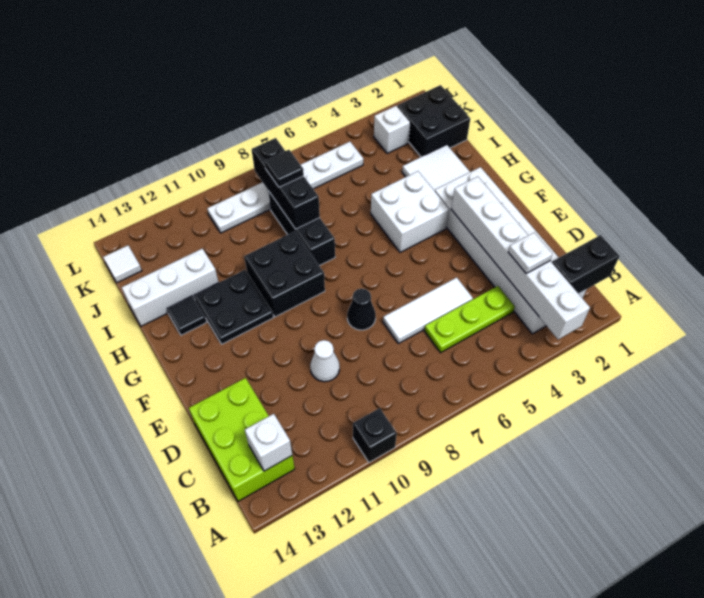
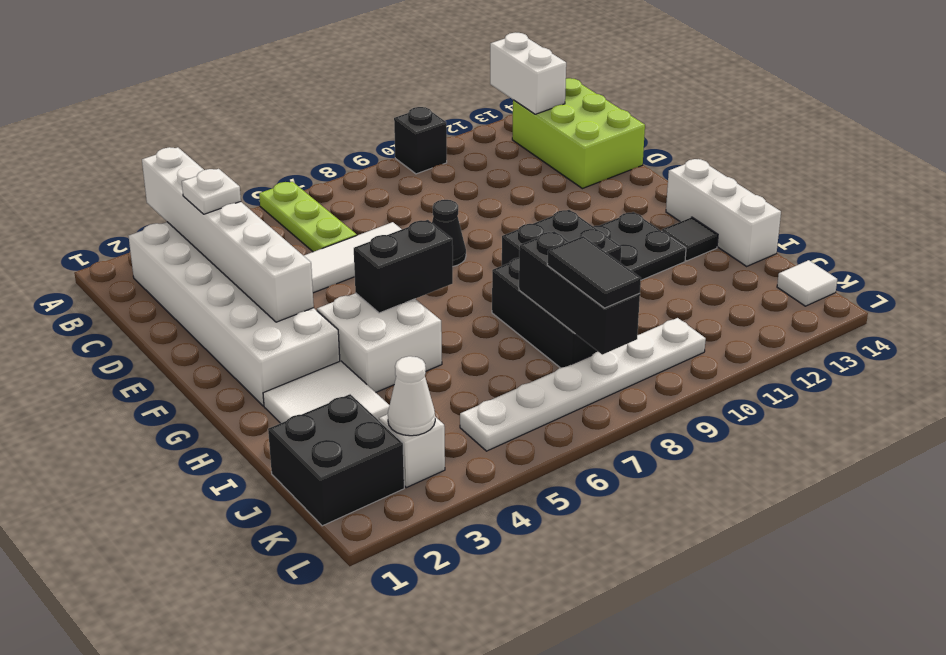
black brick B1:B2 level 2 -> black brick G5:G6 level 2
white brick B13 level 2 -> white brick A13:B13 level 2
lime plate C4:C6 level 1 -> lime plate A6:C6 level 1
white cone D10 level 1 -> white cone K3 level 2
white brick I12:I14 level 1 -> white brick G14:I14 level 1
black tile J8 level 3 -> black tile J8:K8 level 3

